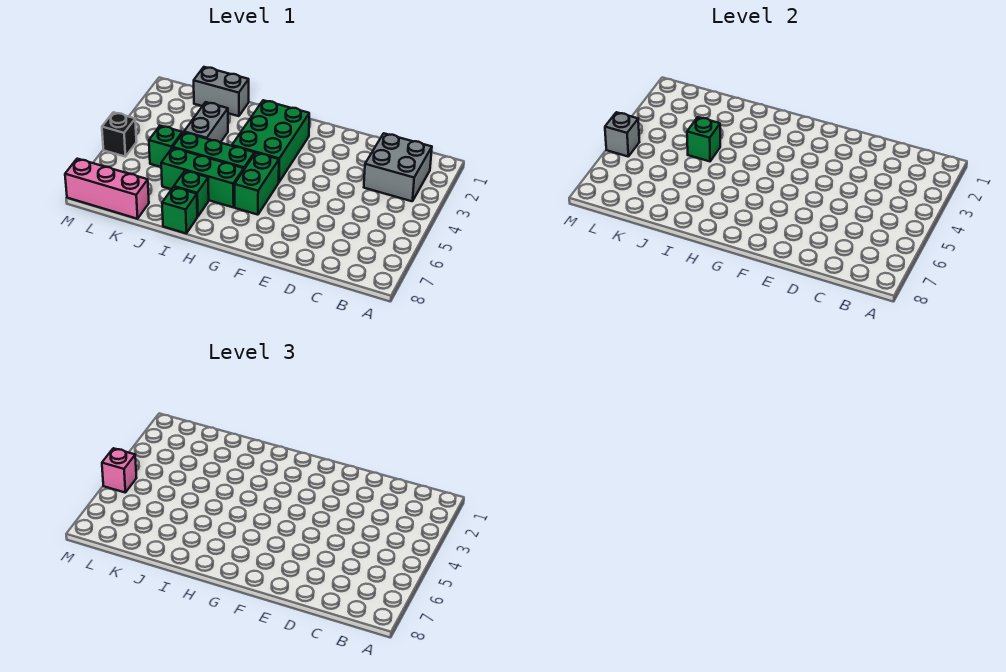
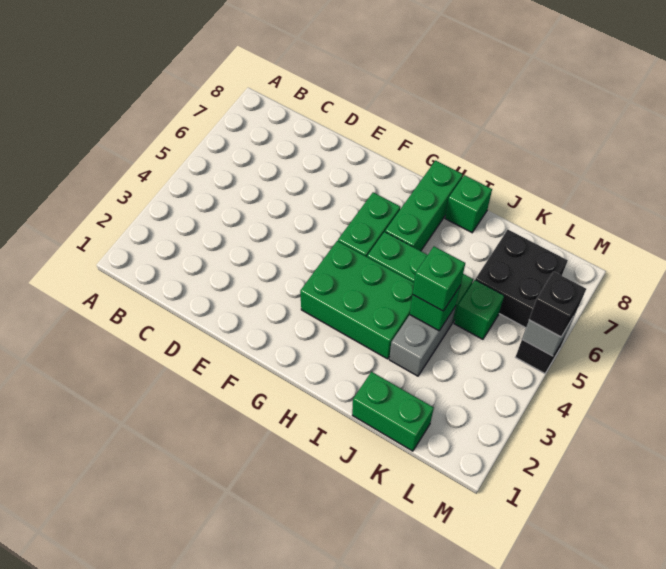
grey brick B2:C3 level 1 -> none
green brick G2:H4 level 1 -> green brick G3:I4 level 1
green brick H6:J6 level 1 -> green brick H6:H8 level 1
green brick I7 level 1 -> green brick J4 level 3
grey brick J1:K1 level 1 -> green brick J1:K1 level 1
none -> black brick K6:L7 level 1
pink brick K8:M8 level 1 -> none
pink brick M5 level 3 -> black brick M5 level 3

